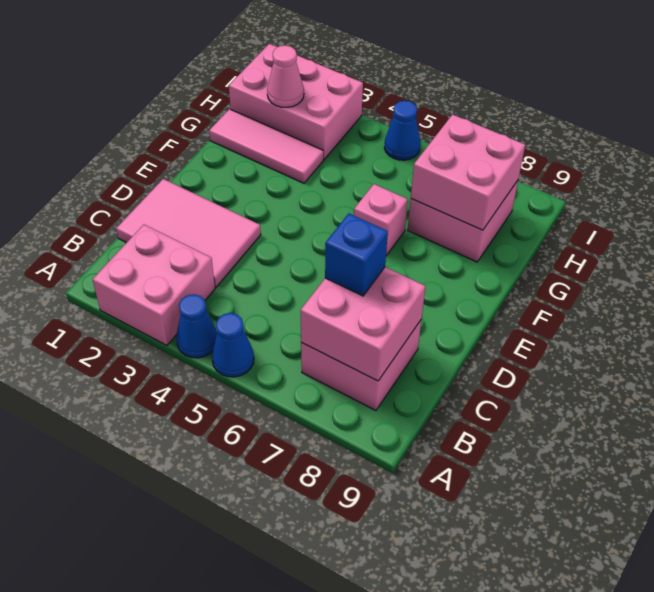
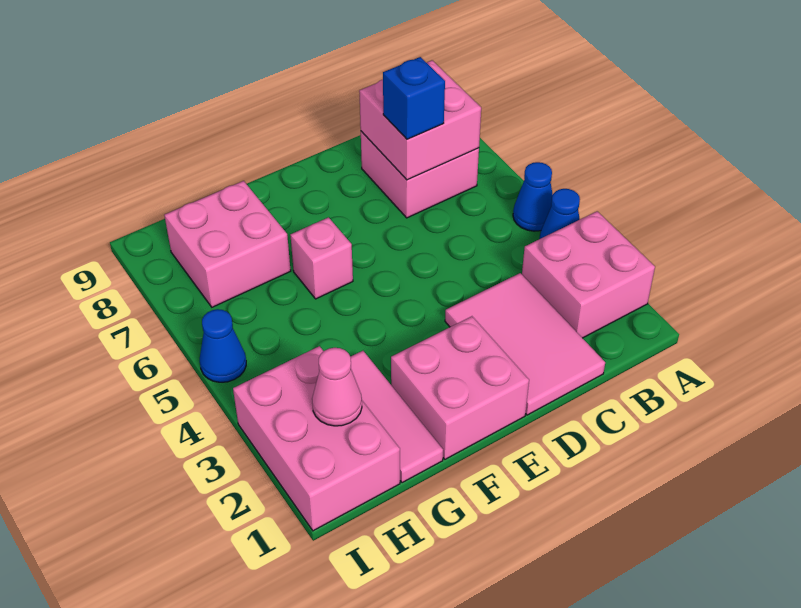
pink brick G7:H8 level 2 -> pink brick E1:F2 level 1

